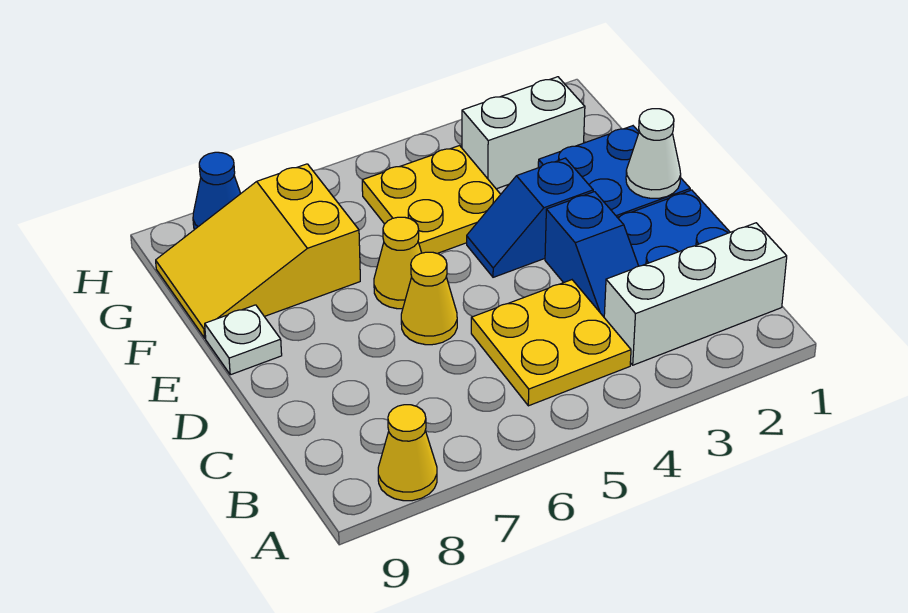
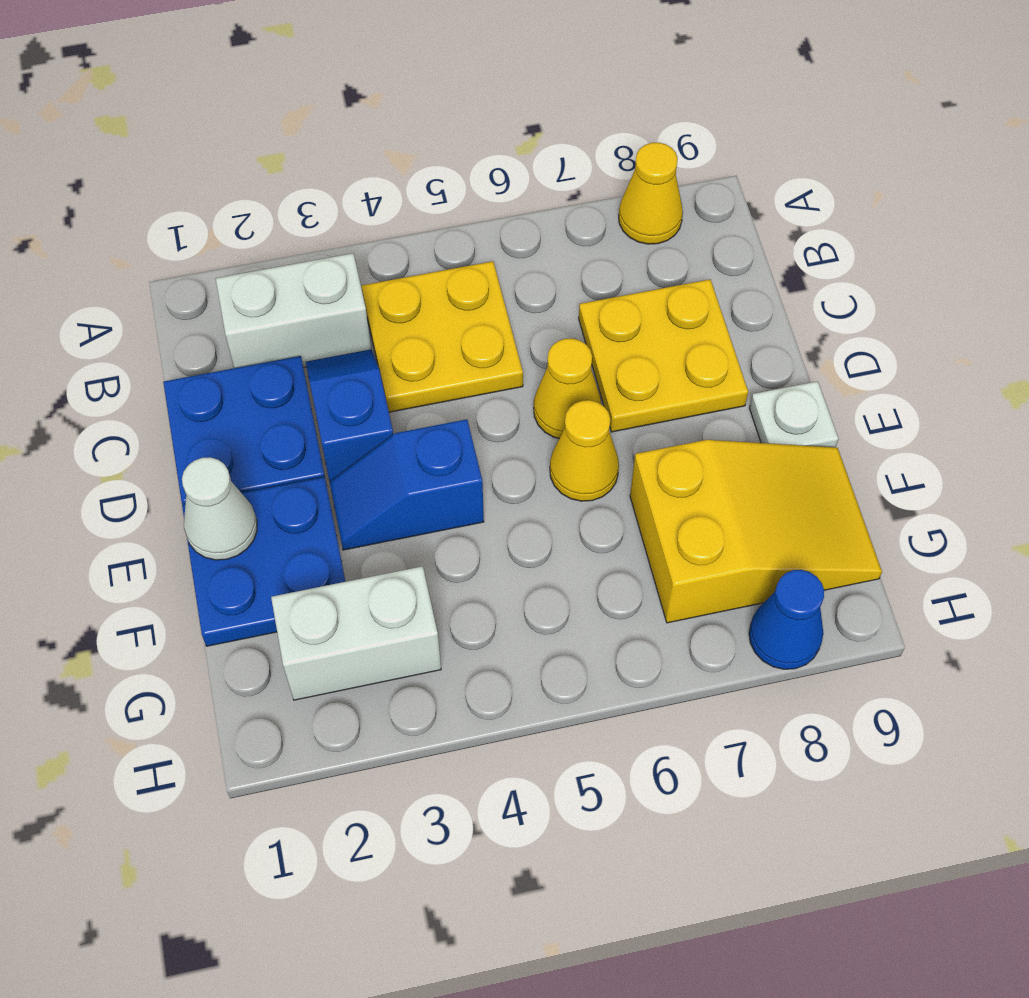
white brick B1:B3 level 1 -> white brick B2:B3 level 1
blue slope E3:E4 level 1 top 3 -> blue slope E3:E4 level 1 top 4
yellow plate F4:G5 level 1 -> yellow plate C7:D8 level 1

